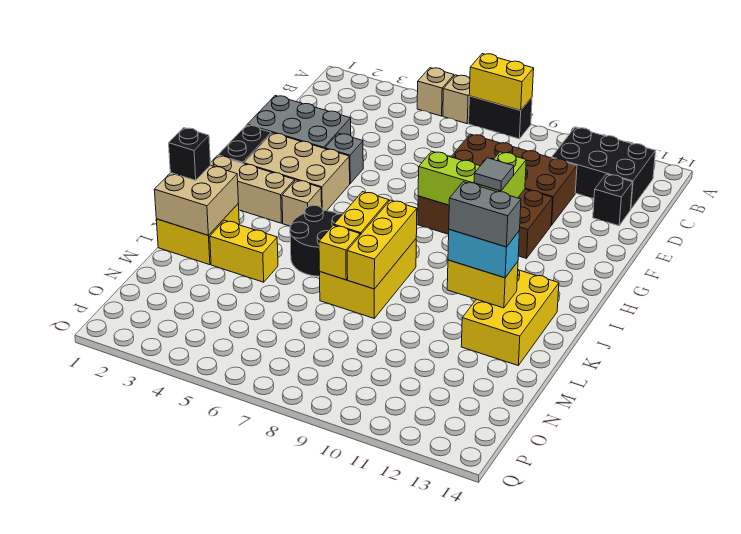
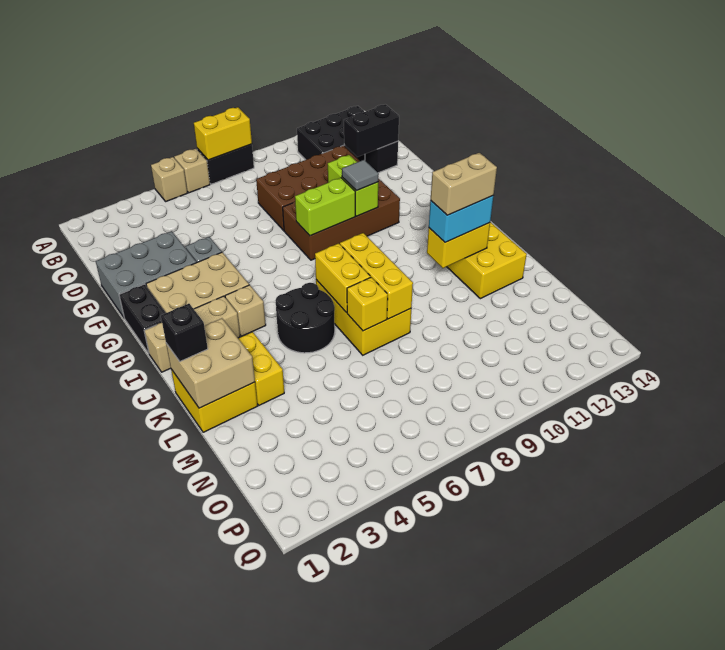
none -> black brick D12:D13 level 2
grey brick K11:K12 level 4 -> tan brick K11:K12 level 4
yellow brick L3:L4 level 1 -> yellow brick K3:L3 level 1

